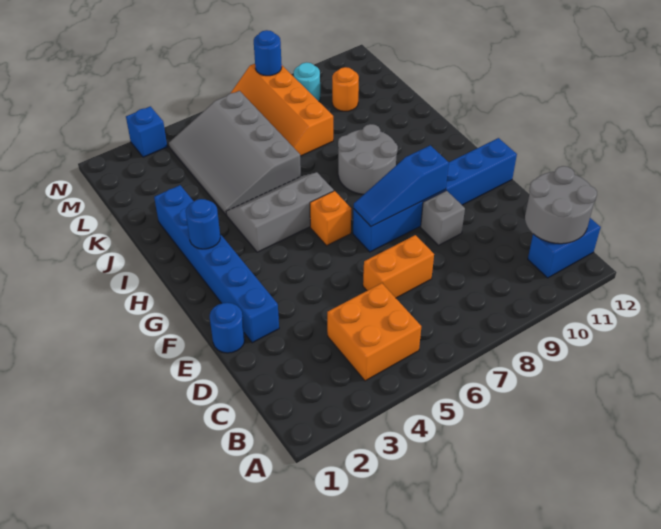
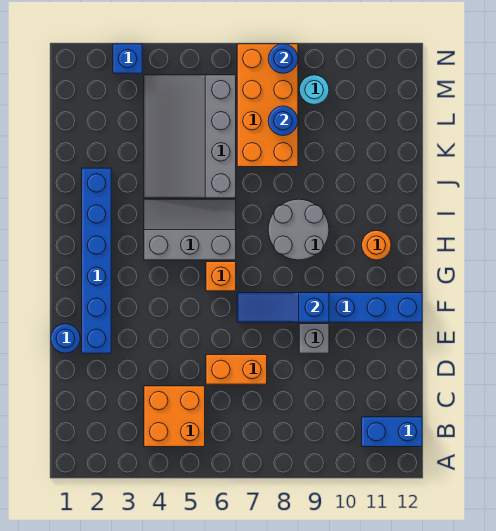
grey round brick B11:C12 level 2 -> none
blue round brick H2 level 2 -> blue round brick L8 level 2
orange slope K7:N8 level 1 top 8 -> orange brick K7:N8 level 1
orange round brick L10 level 1 -> orange round brick H11 level 1

